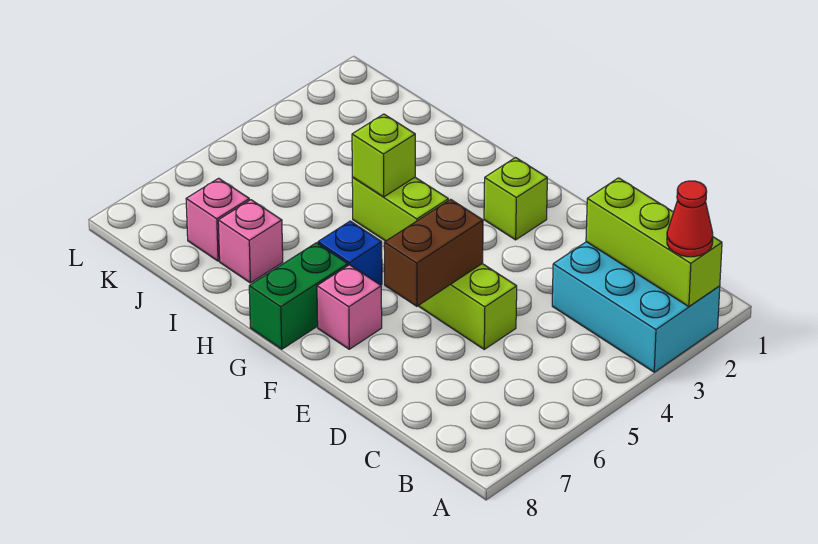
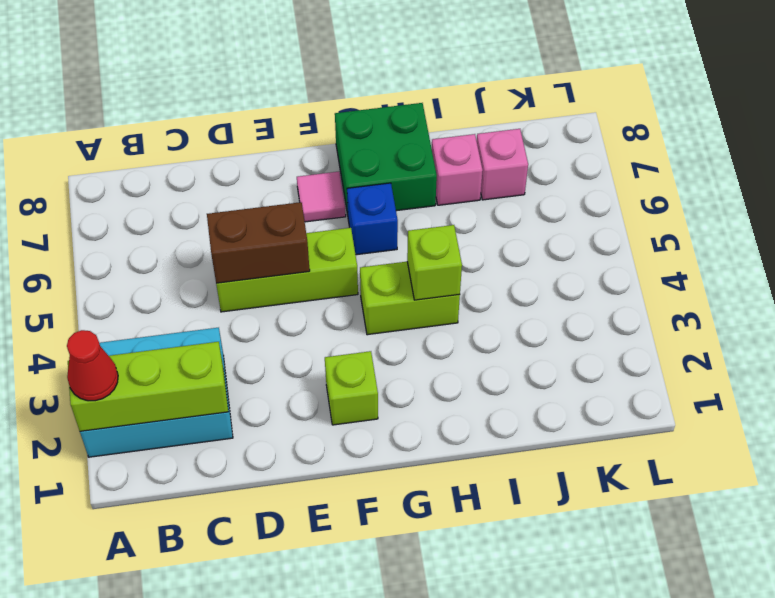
brown brick E5:E6 level 2 -> brown brick D5:E5 level 2
pink brick F7 level 1 -> pink tile F7 level 1
green brick G7:G8 level 1 -> green brick G7:H8 level 1

